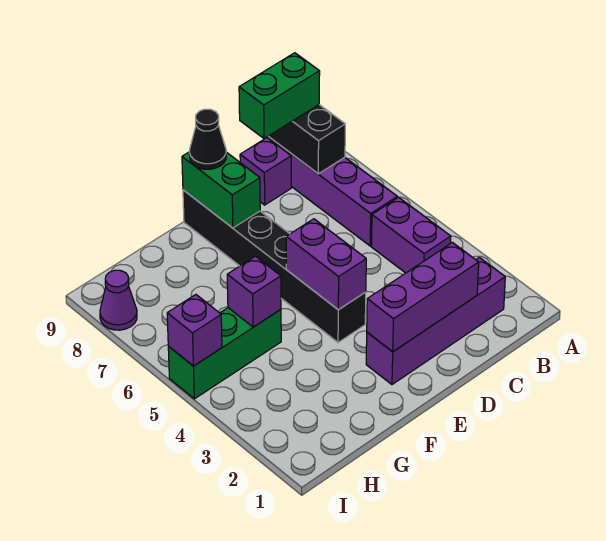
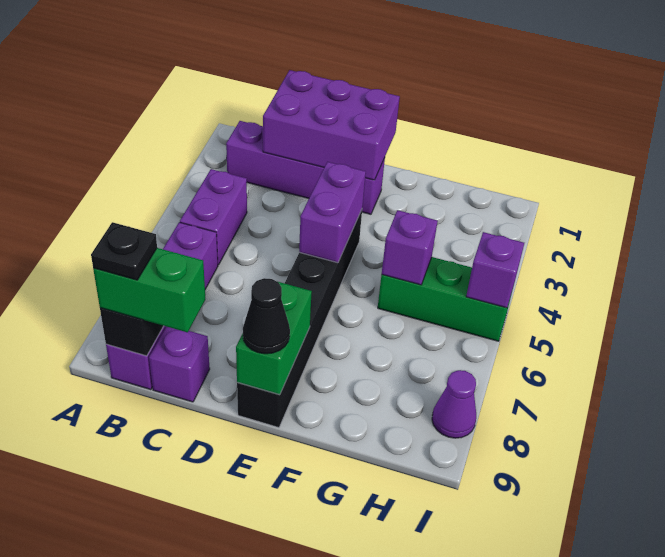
none -> black plate B9 level 4
purple brick C2:E2 level 2 -> purple brick C1:E2 level 2

